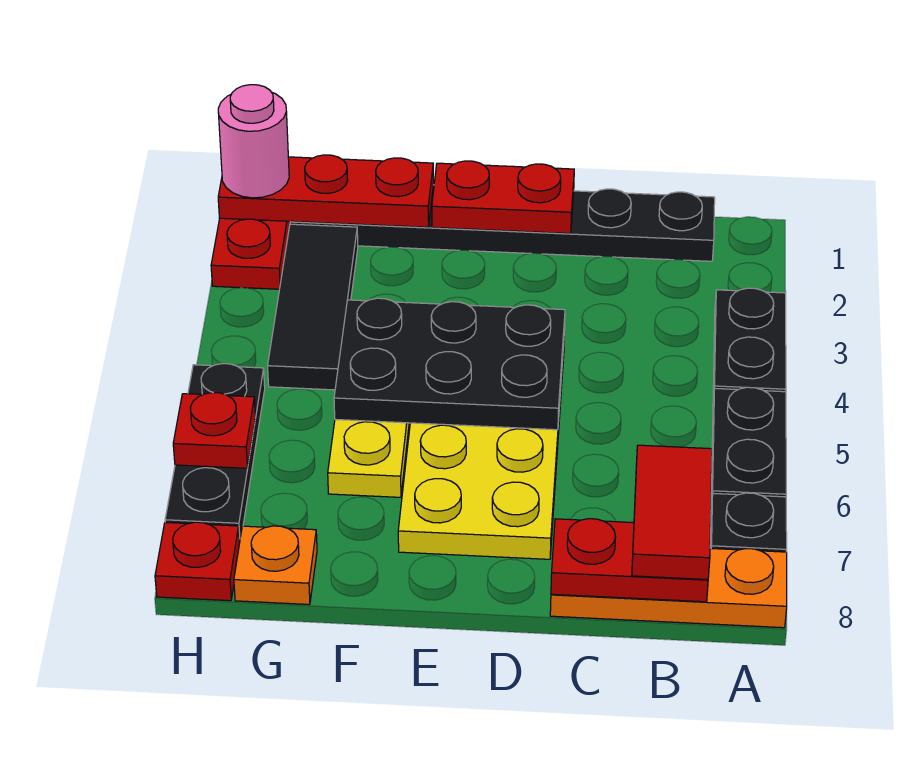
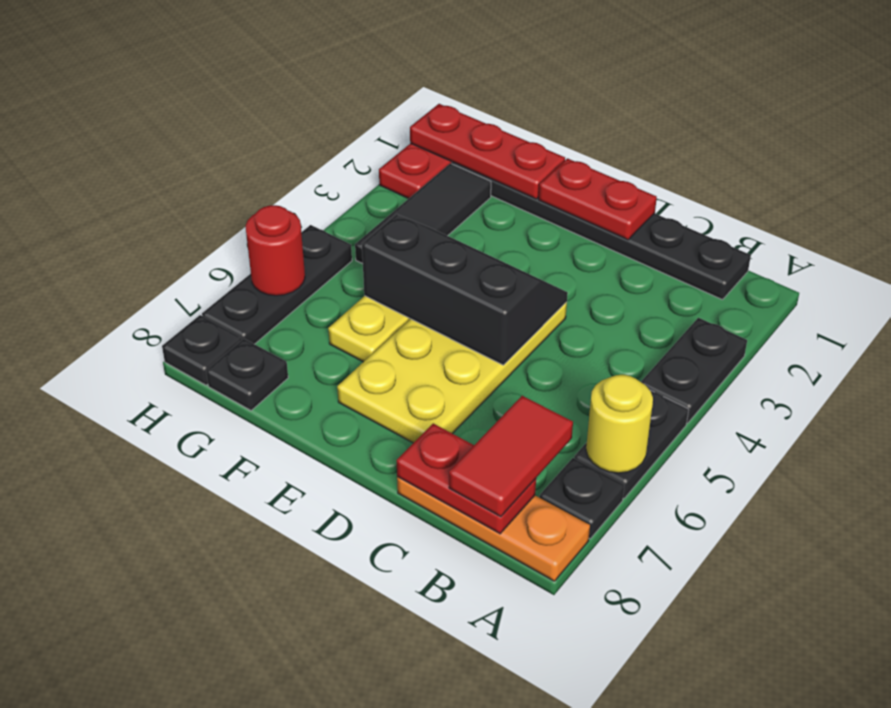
none -> yellow round brick A6 level 2
black plate D4:F5 level 2 -> black slope D4:F5 level 2 top 5
orange plate G8 level 1 -> black plate G8 level 1
pink round brick H1 level 3 -> none
red plate H6 level 2 -> red round brick H6 level 2
red plate H8 level 1 -> black plate H8 level 1

